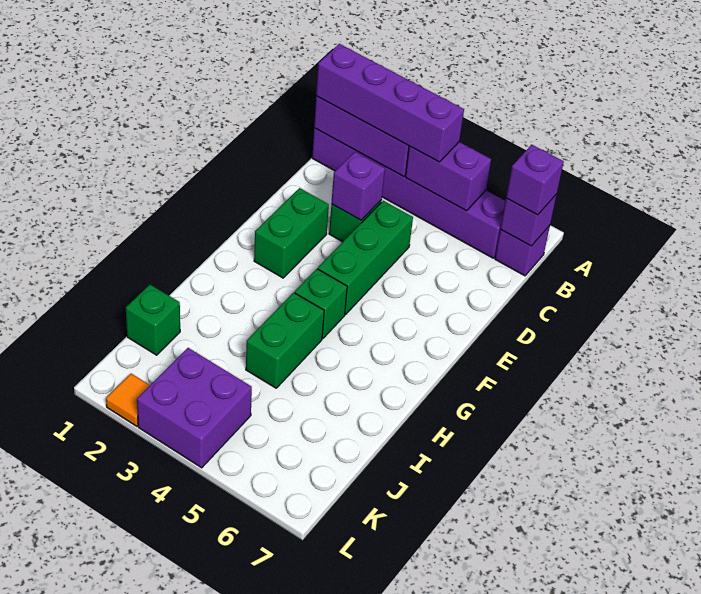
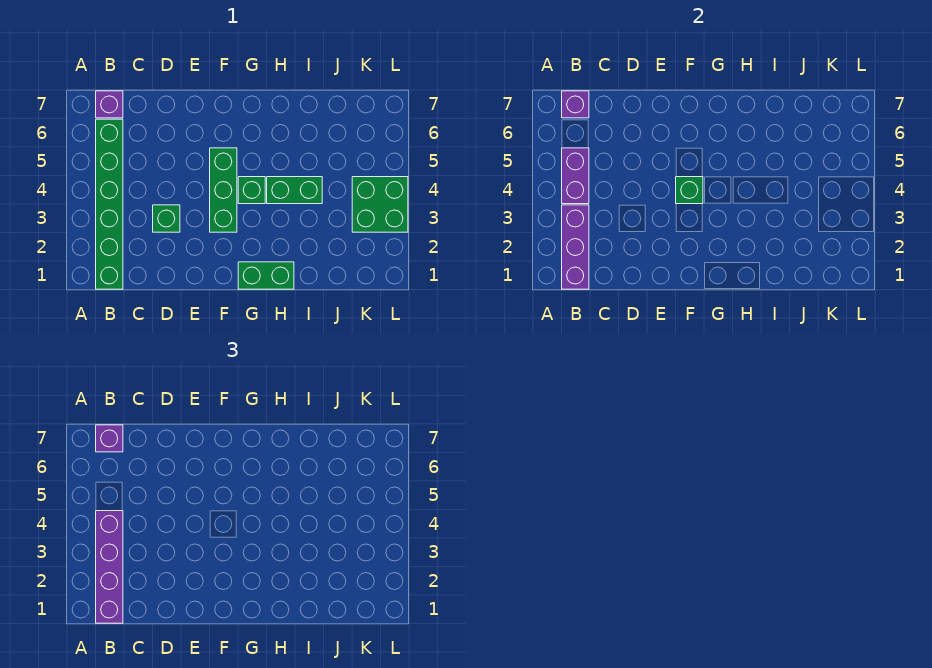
purple brick B1:B6 level 1 -> green brick B1:B6 level 1
purple brick D3 level 2 -> none
green brick D4:F4 level 1 -> green brick F3:F5 level 1
green brick E2:F2 level 1 -> green brick G1:H1 level 1
green brick J1 level 1 -> green brick F4 level 2
purple brick K3:L4 level 1 -> green brick K3:L4 level 1
orange tile L2 level 1 -> none

